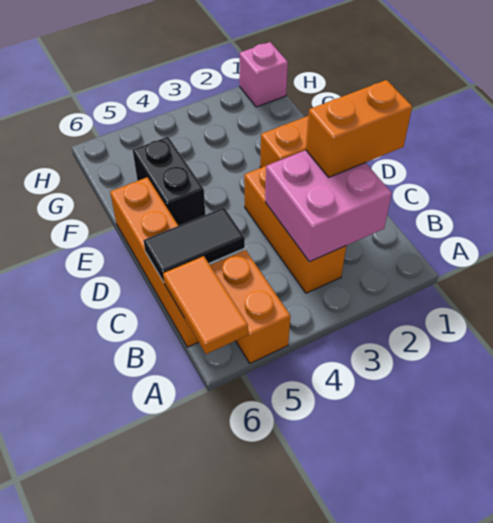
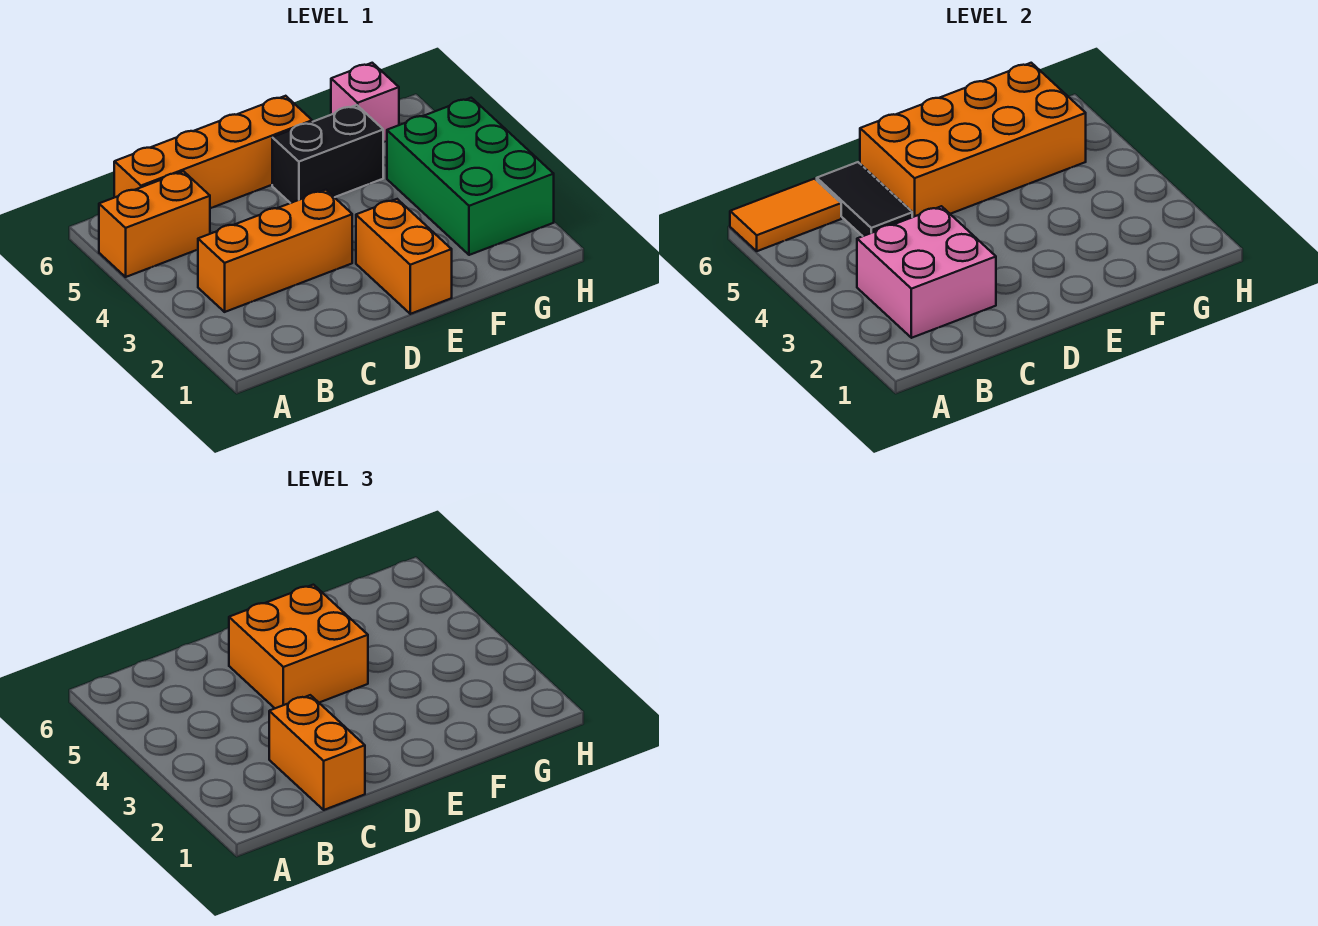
none -> orange brick D4:E5 level 3
none -> orange brick D5:G6 level 2
none -> green brick G2:H4 level 1
pink brick H1 level 1 -> pink brick G6 level 1

